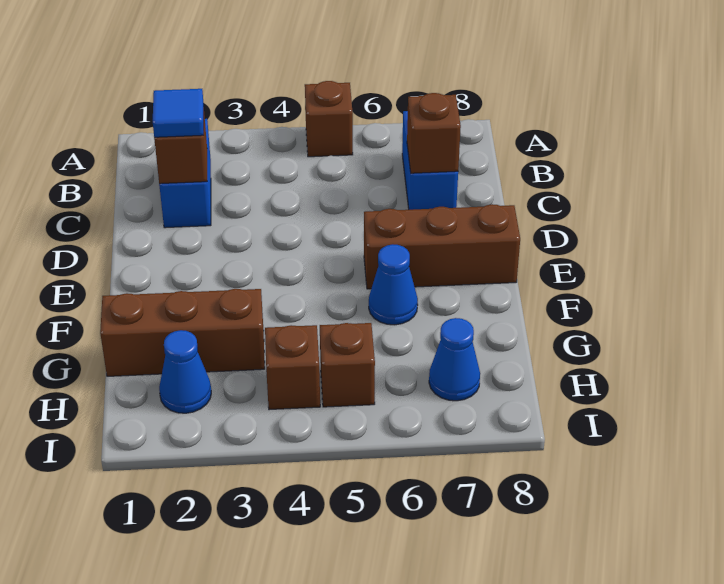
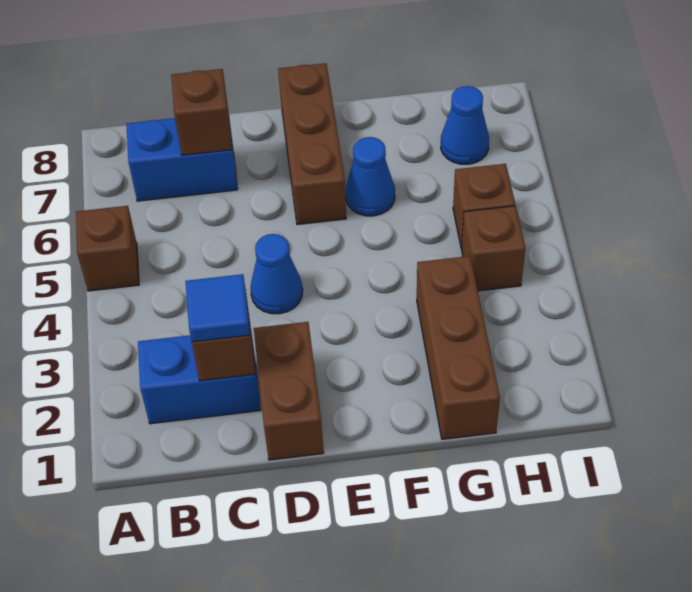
none -> brown brick D1:D2 level 1
blue cone H2 level 1 -> blue cone D4 level 1

